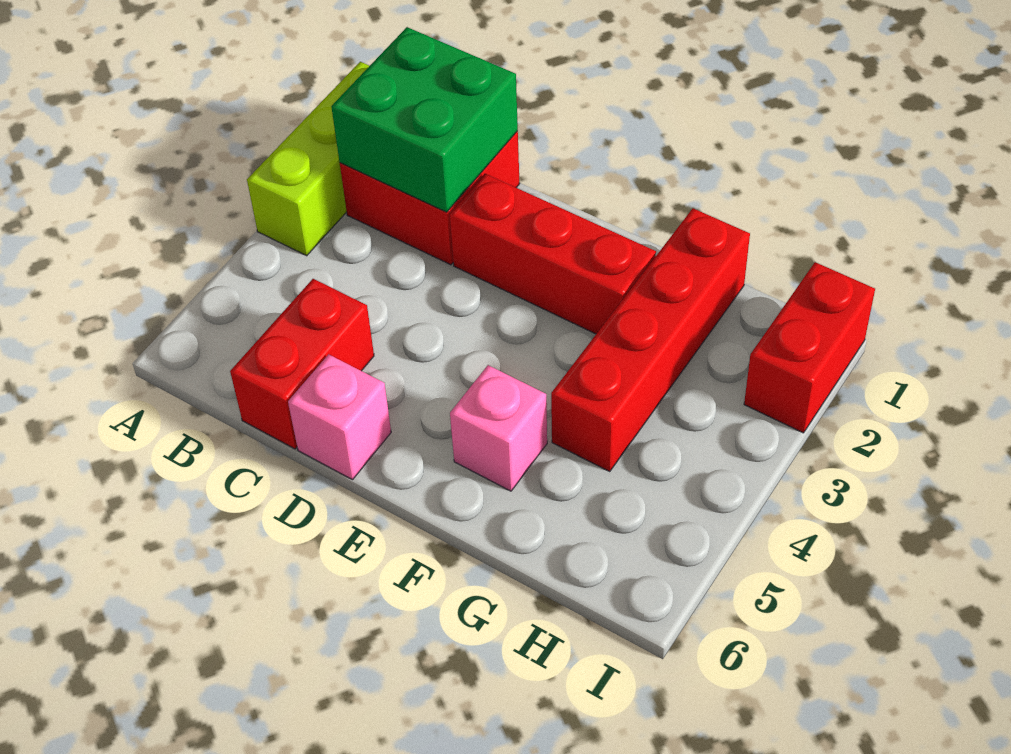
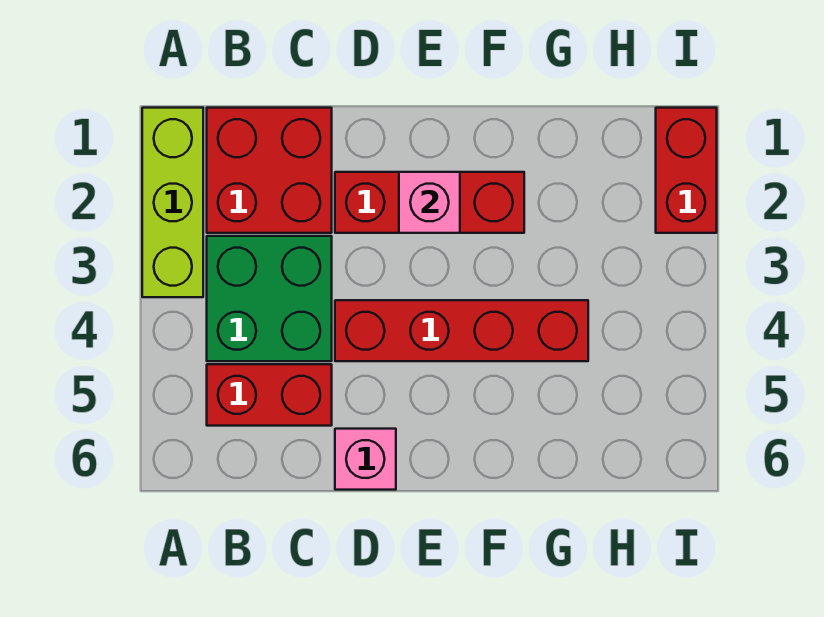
green brick B1:C2 level 2 -> green brick B3:C4 level 1
red brick C5:C6 level 1 -> red brick B5:C5 level 1
pink brick F5 level 1 -> pink brick E2 level 2
red brick G1:G4 level 1 -> red brick D4:G4 level 1

